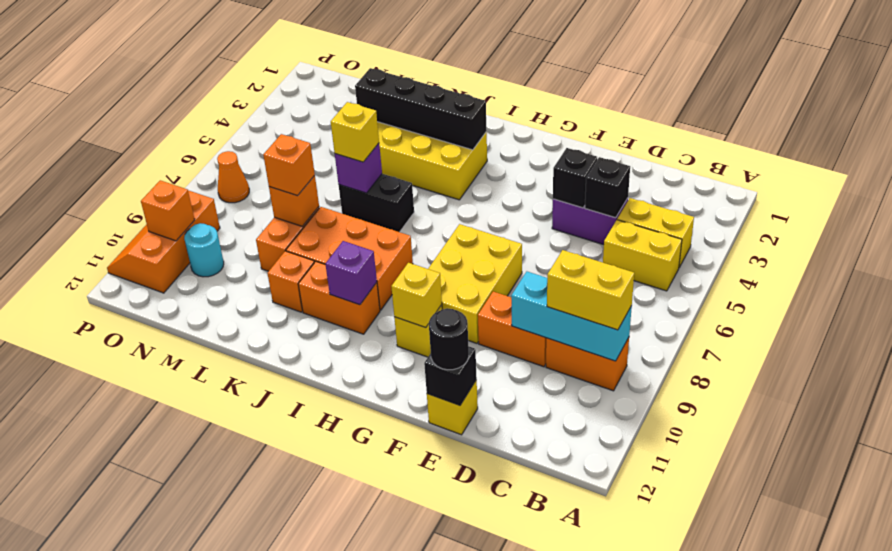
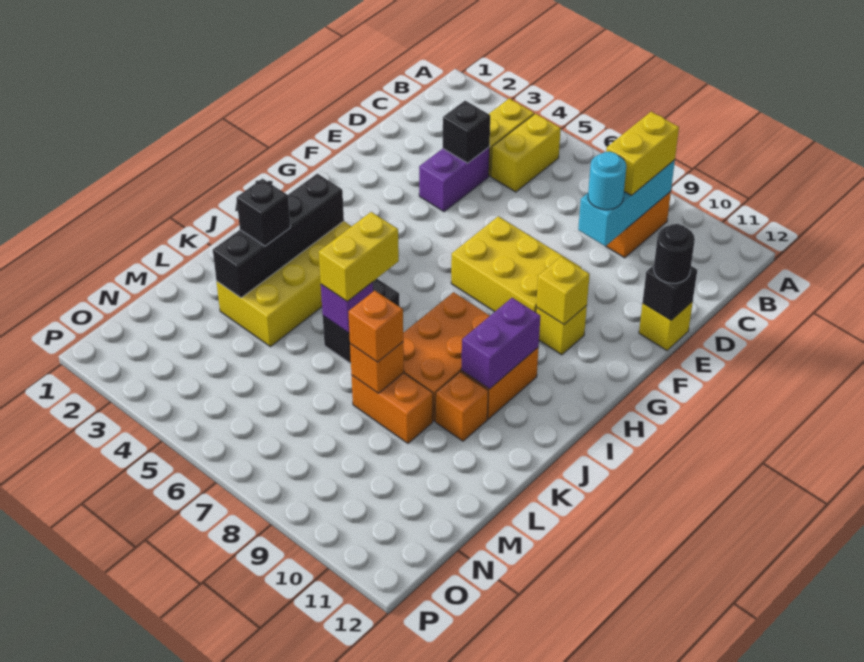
orange brick D9:E9 level 1 -> none
black brick E4 level 2 -> black brick K3 level 3
purple brick I10 level 2 -> purple brick I10:J10 level 2
yellow brick K6 level 3 -> yellow brick J6:K6 level 3
cyan round brick N10 level 1 -> cyan round brick D9 level 3
orange cone O7 level 1 -> none
orange slope O9:P11 level 1 top O -> none
orange brick O10 level 2 -> none

